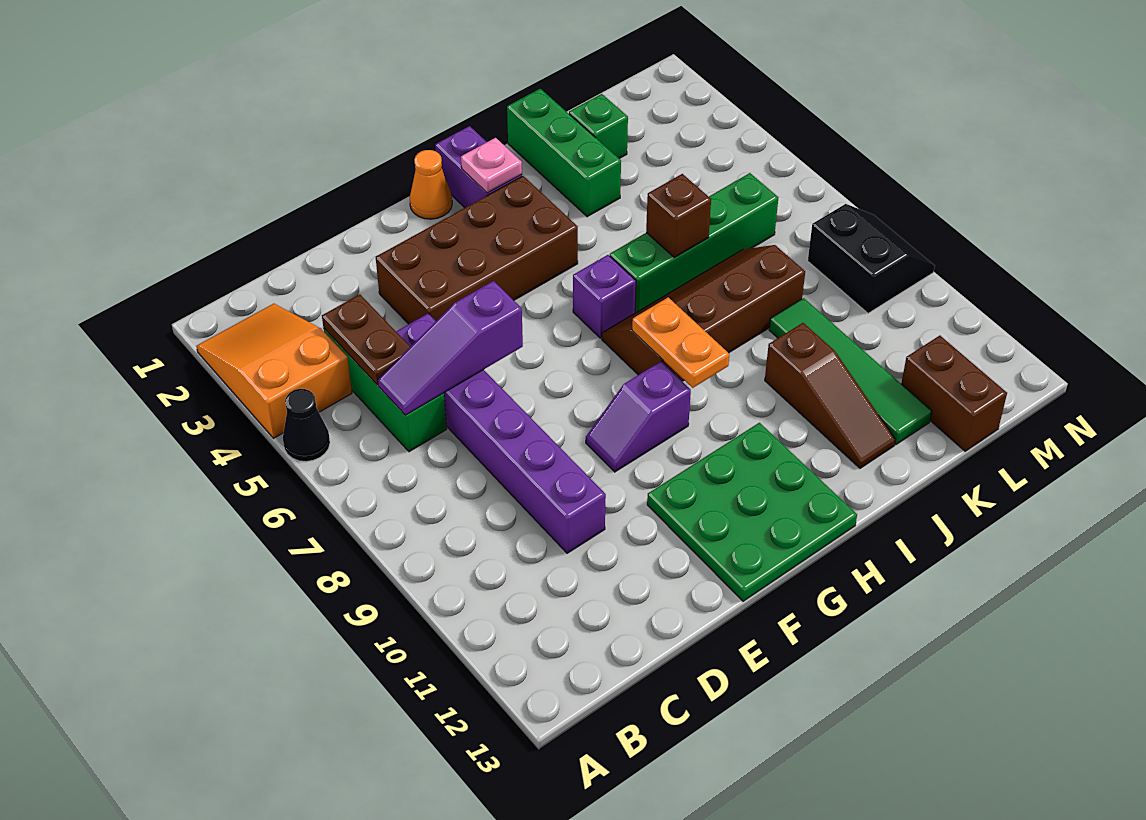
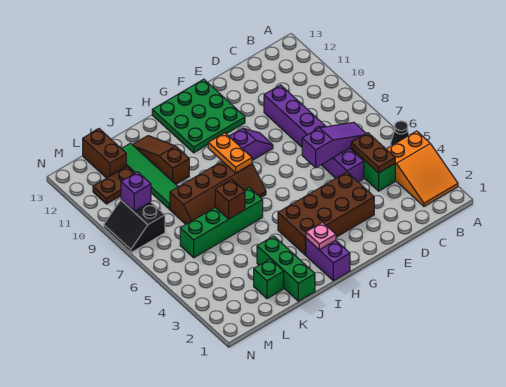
orange cone G1 level 1 -> none
purple brick H6 level 1 -> purple brick M9 level 2
none -> brown plate L11:M11 level 1

